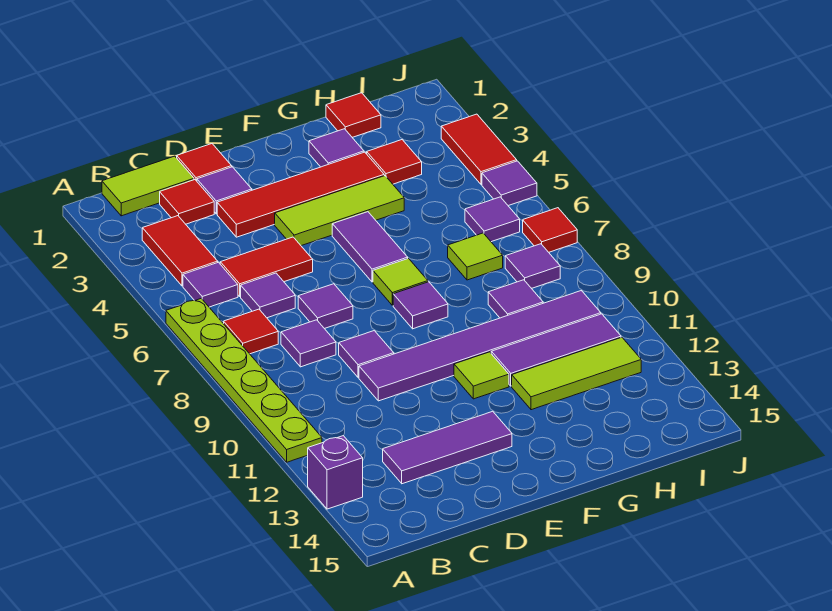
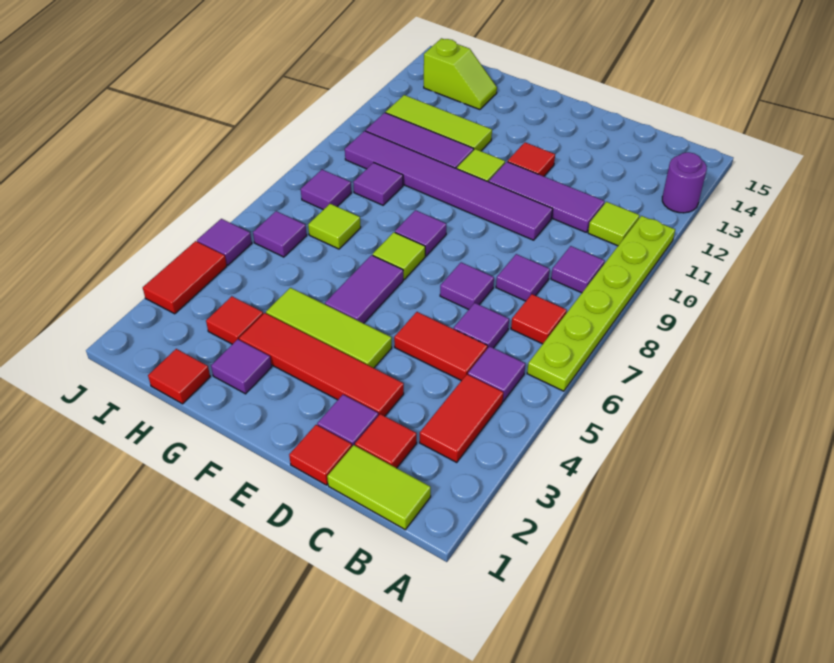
purple brick A13 level 1 -> purple round brick A13 level 1
none -> lime tile B11 level 1
purple tile C13:E13 level 1 -> purple tile C11:E11 level 1
purple tile D9 level 1 -> purple tile B9 level 1
none -> lime slope H14:I14 level 1 top I
red tile J7 level 1 -> red tile E12 level 1

